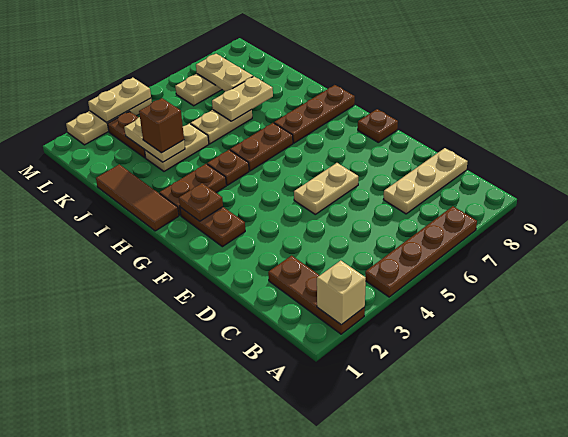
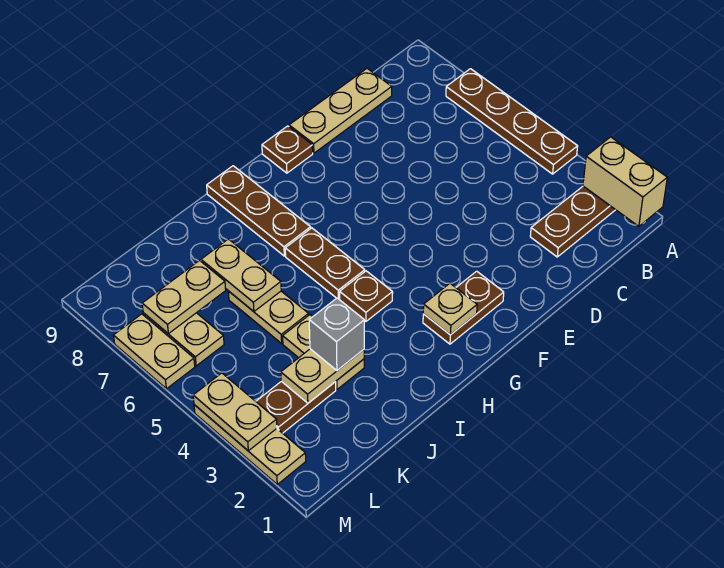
tan brick A2 level 2 -> tan brick A1:A2 level 2
tan plate C7:C9 level 1 -> tan plate C9:E9 level 1
tan plate E5:E6 level 1 -> tan plate M6:M7 level 1
brown plate G2 level 2 -> tan plate G2 level 2
brown tile H1:J1 level 1 -> none
brown plate H2:H3 level 1 -> none
brown brick J3 level 3 -> grey brick J3 level 3

